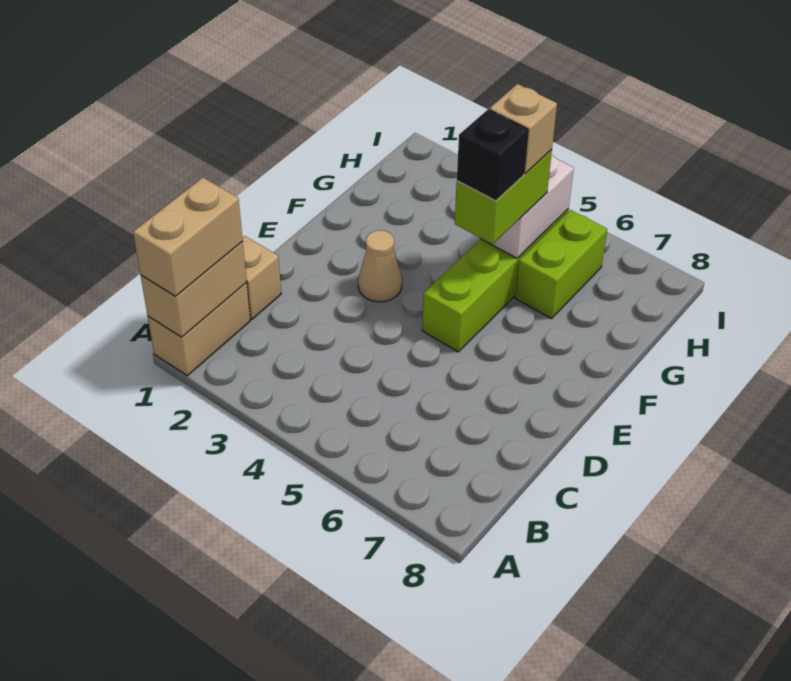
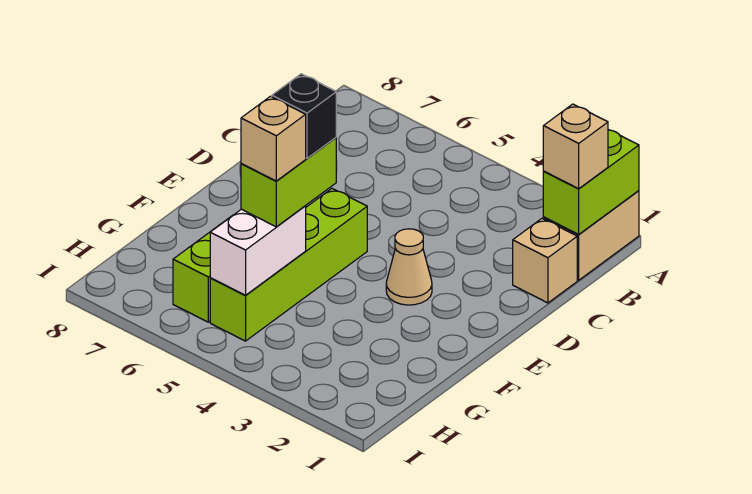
tan brick A1:B1 level 2 -> lime brick A1:B1 level 2
tan brick A1:B1 level 3 -> tan brick B1 level 3

